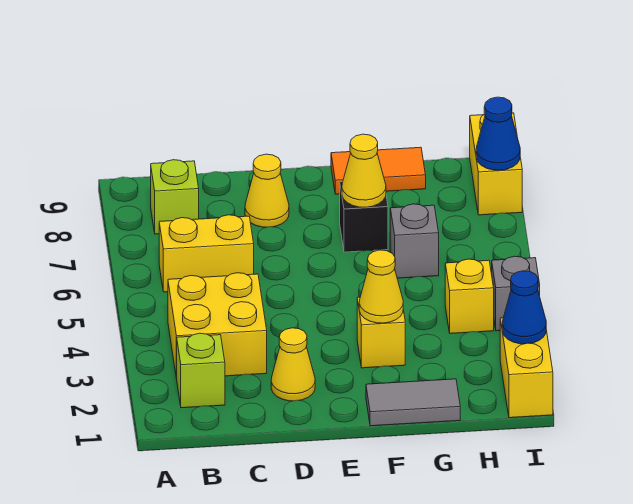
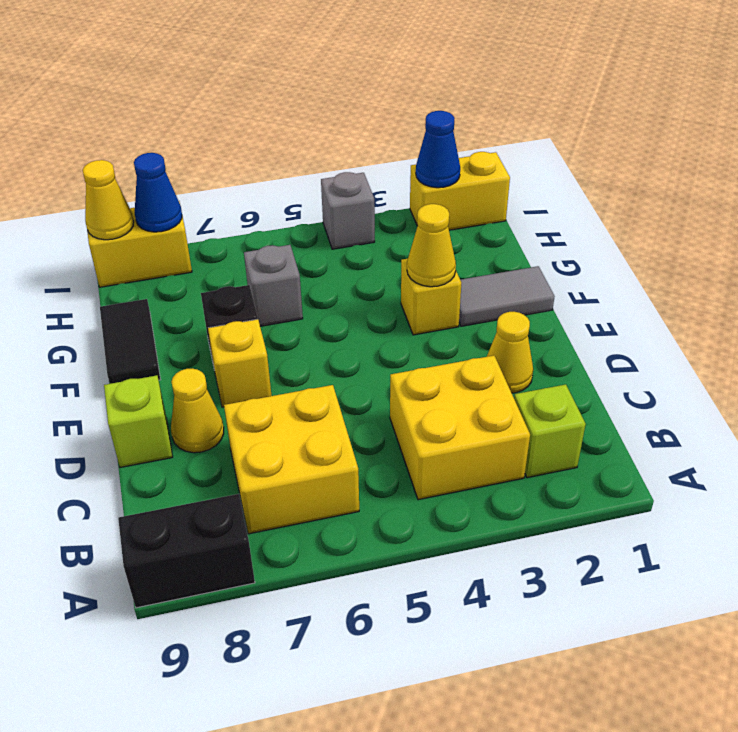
none -> black brick A8:A9 level 1
yellow brick B6:C6 level 1 -> yellow brick B6:C7 level 1
lime brick B8 level 1 -> lime brick D9 level 1
grey tile F1:G1 level 1 -> grey tile F1:F2 level 1
yellow cone F7 level 2 -> yellow cone I9 level 2
orange tile F9:G9 level 1 -> black tile F9:G9 level 1
yellow brick H4 level 1 -> yellow brick E7 level 1

